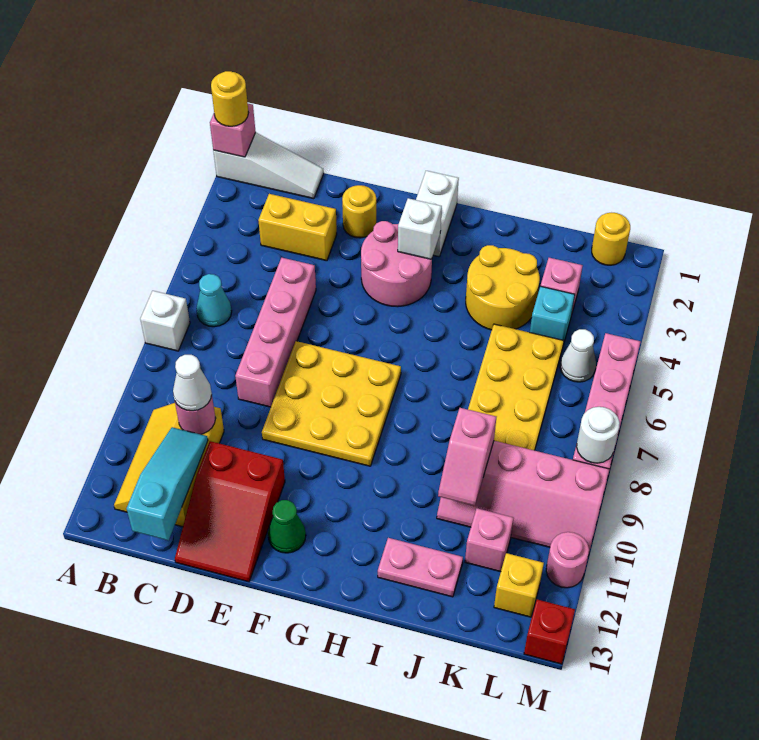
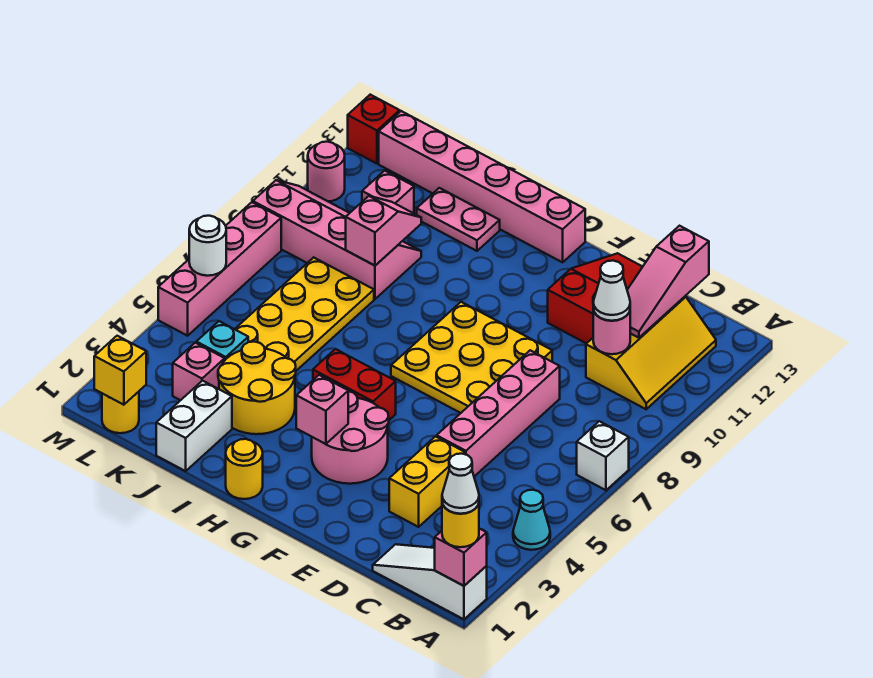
cyan cone B6 level 1 -> cyan cone A4 level 1
yellow brick C3:D3 level 1 -> yellow brick D3:D4 level 1
cyan slope C11:C13 level 2 top 13 -> pink slope C11:C13 level 2 top 13
yellow round brick E2 level 1 -> yellow round brick H1 level 1
green cone F12 level 1 -> none
white brick G1:G2 level 1 -> white brick J1:J2 level 1
white brick G3 level 2 -> pink brick G3 level 2
none -> red brick G5:H5 level 1
none -> pink brick G13:L13 level 1
white cone L5 level 1 -> white cone A1 level 4
yellow brick L12 level 1 -> yellow brick L1 level 2
white round brick M8 level 2 -> white round brick M6 level 2

